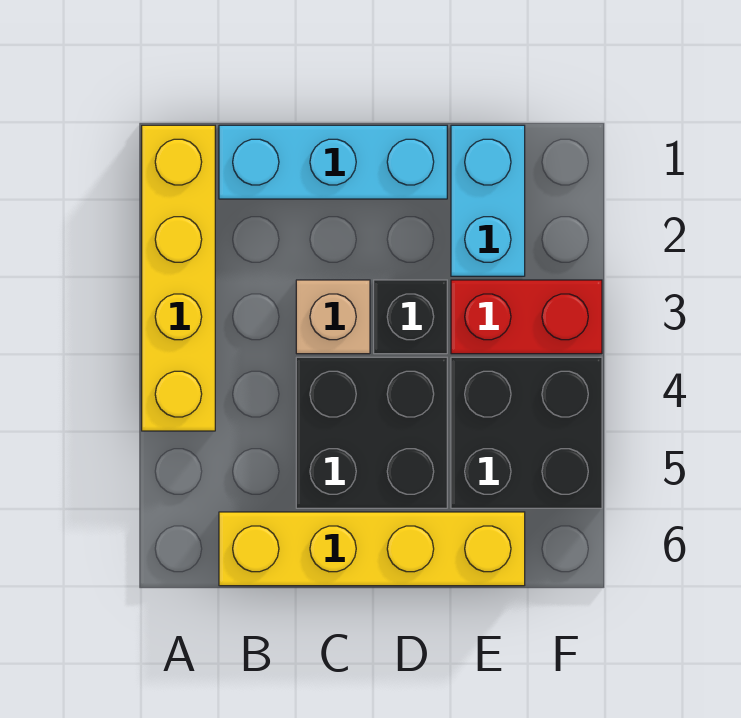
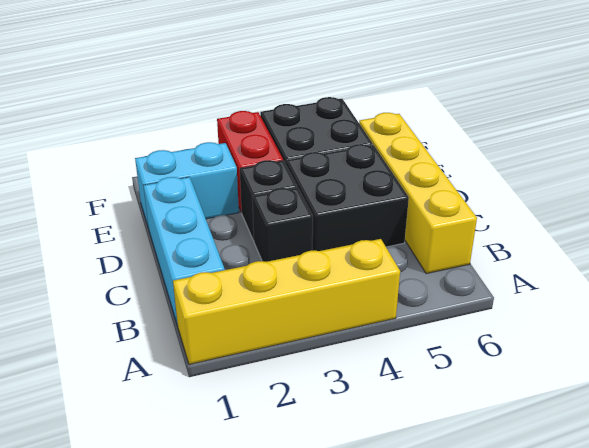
tan brick C3 level 1 -> black brick C3 level 1

